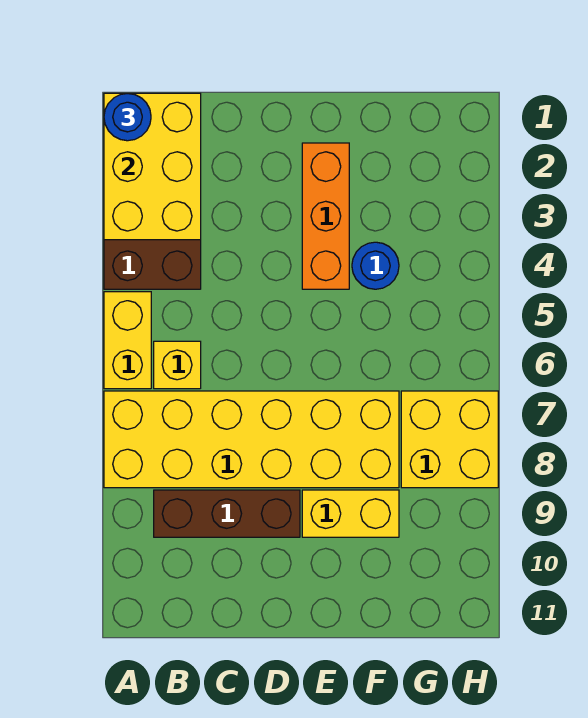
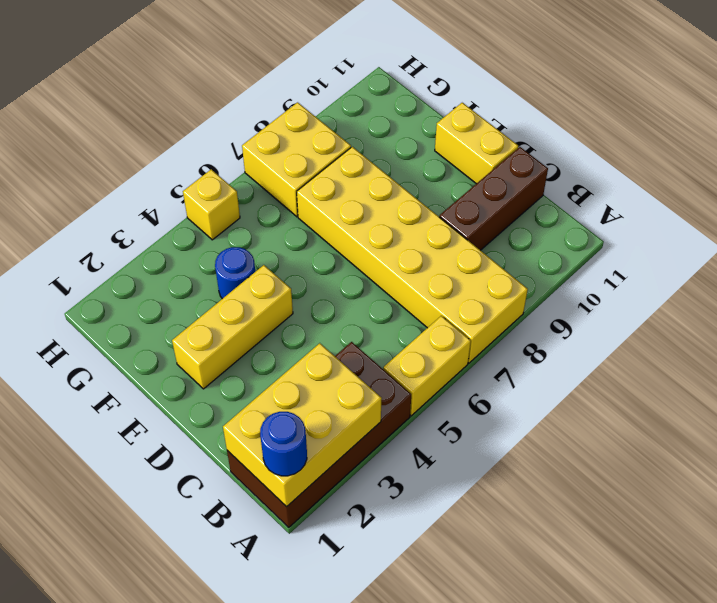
yellow brick B6 level 1 -> yellow brick H5 level 1
brown brick B9:D9 level 1 -> brown brick C9:C11 level 1
orange brick E2:E4 level 1 -> yellow brick E2:E4 level 1
yellow brick E9:F9 level 1 -> yellow brick D11:E11 level 1

